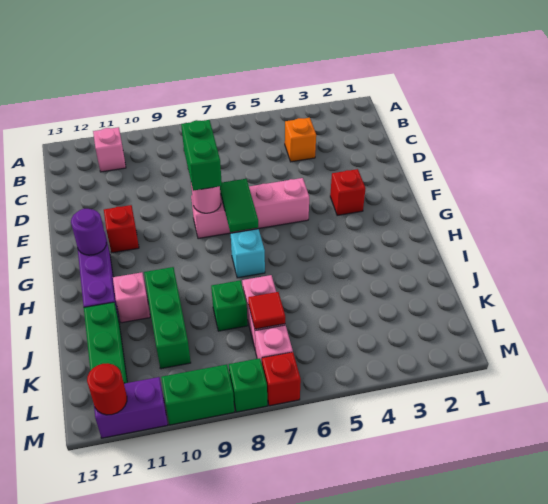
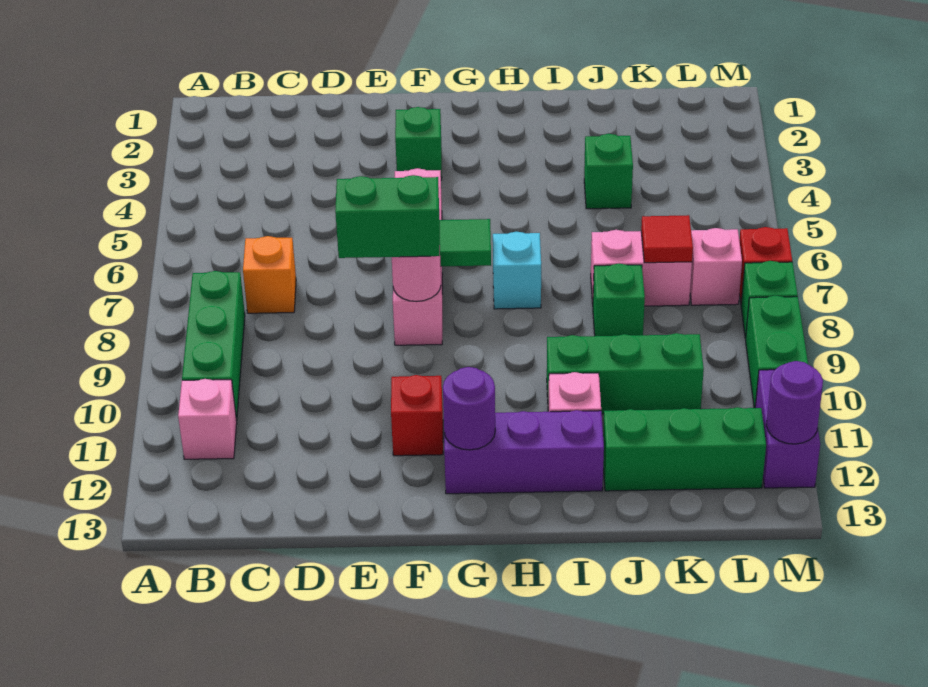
none -> green brick B8:B10 level 1
orange brick C4 level 1 -> orange brick C7 level 1
red brick F3 level 1 -> green brick F3 level 1
none -> green brick J4 level 1
red round brick M12 level 2 -> purple round brick M12 level 2

